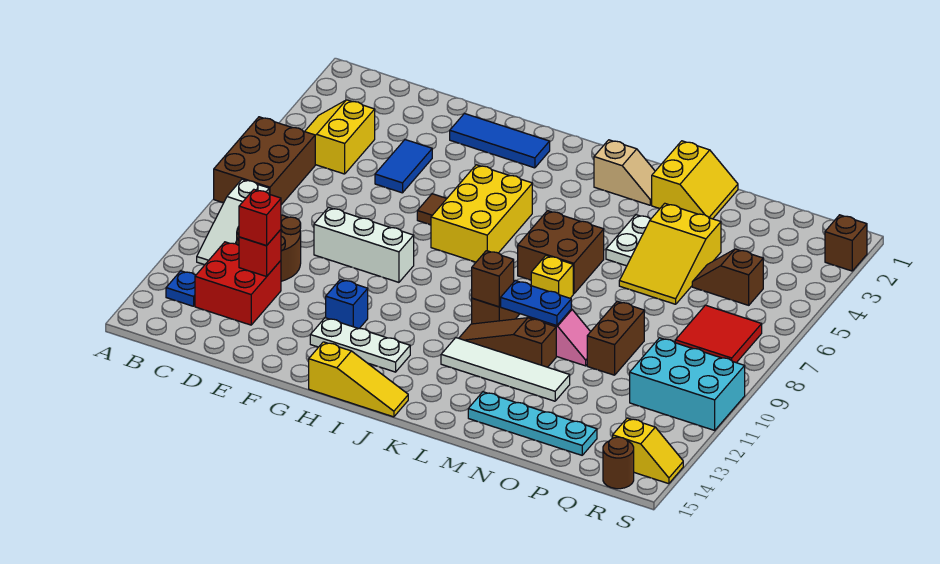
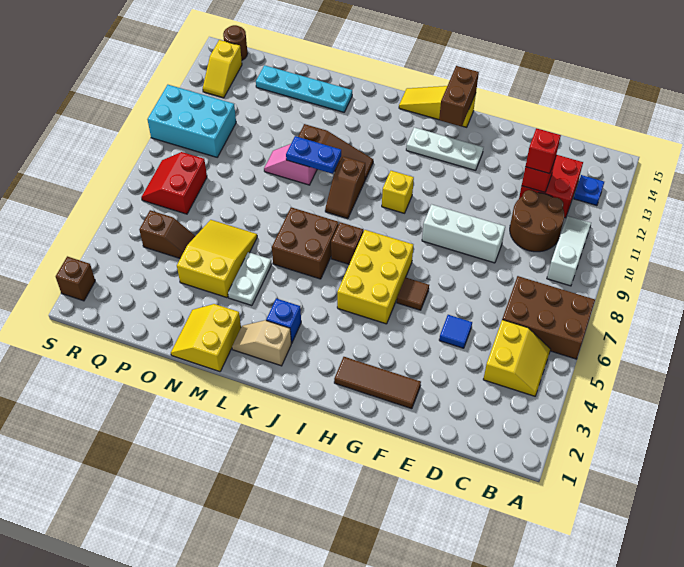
brown brick A6:B8 level 1 -> brown brick A6:C7 level 1
blue tile E4:E5 level 1 -> blue tile E5 level 1
blue tile F2:H2 level 1 -> brown tile F2:H2 level 1
blue brick G12 level 1 -> blue brick K3 level 1
brown brick K10 level 2 -> brown brick J7 level 1
white tile K12:N12 level 1 -> none
yellow brick L8 level 1 -> yellow brick I10 level 1
brown brick O9:O10 level 1 -> brown brick H14:H15 level 2
red tile Q7:R8 level 1 -> red slope Q7:R8 level 1 top Q
yellow slope R14:S14 level 1 top R -> yellow slope R13:R14 level 1 top 14

